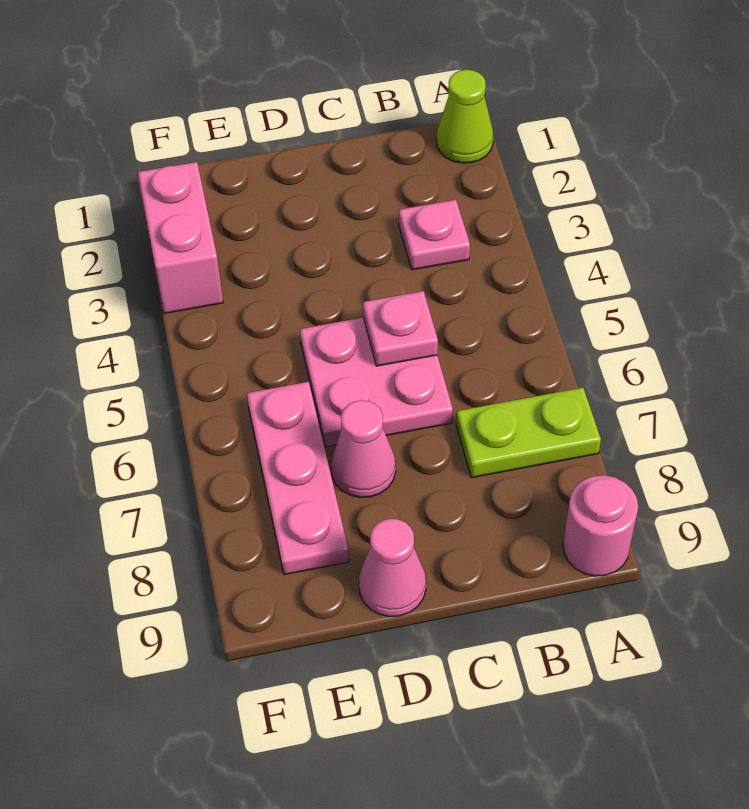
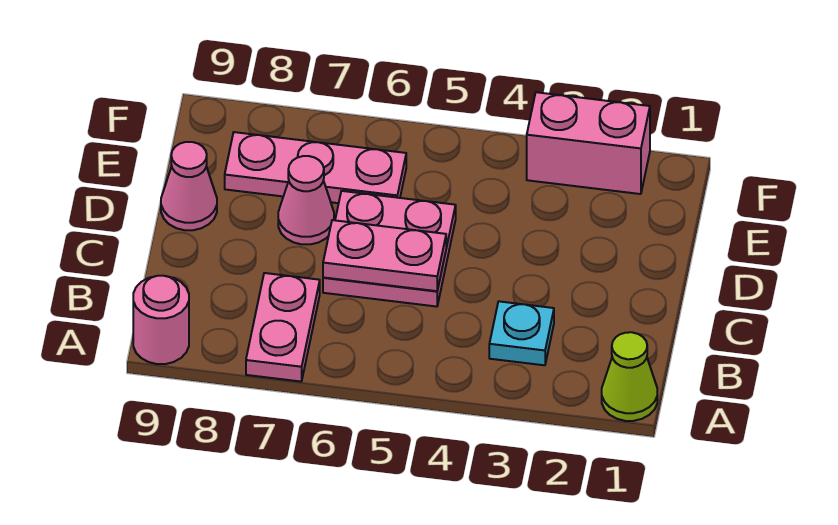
lime plate A7:B7 level 1 -> pink plate A7:B7 level 1
pink plate B3 level 1 -> cyan plate B3 level 1
pink plate C5 level 2 -> pink plate C5:C6 level 2

